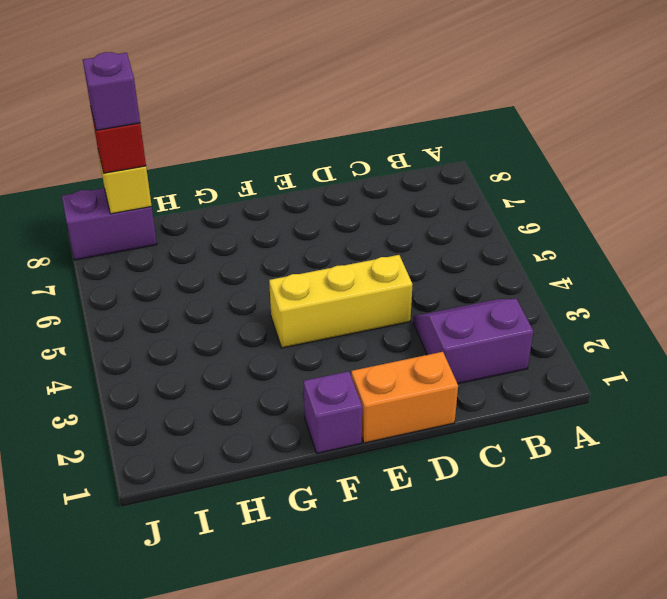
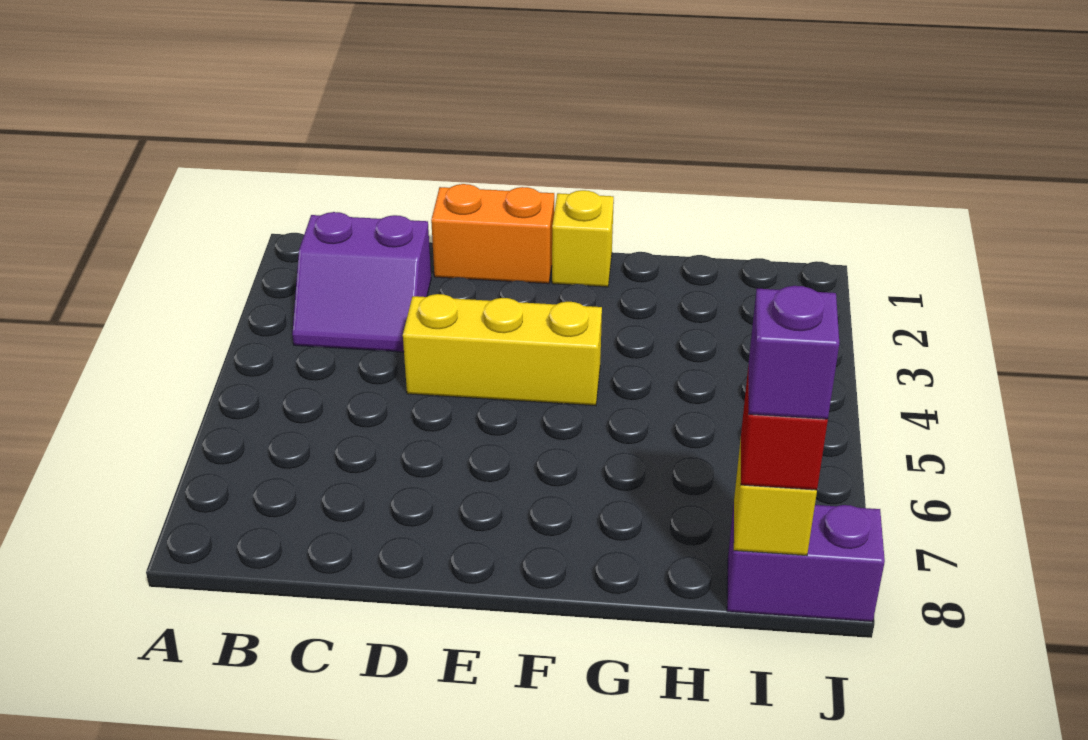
purple brick F1 level 1 -> yellow brick F1 level 1

